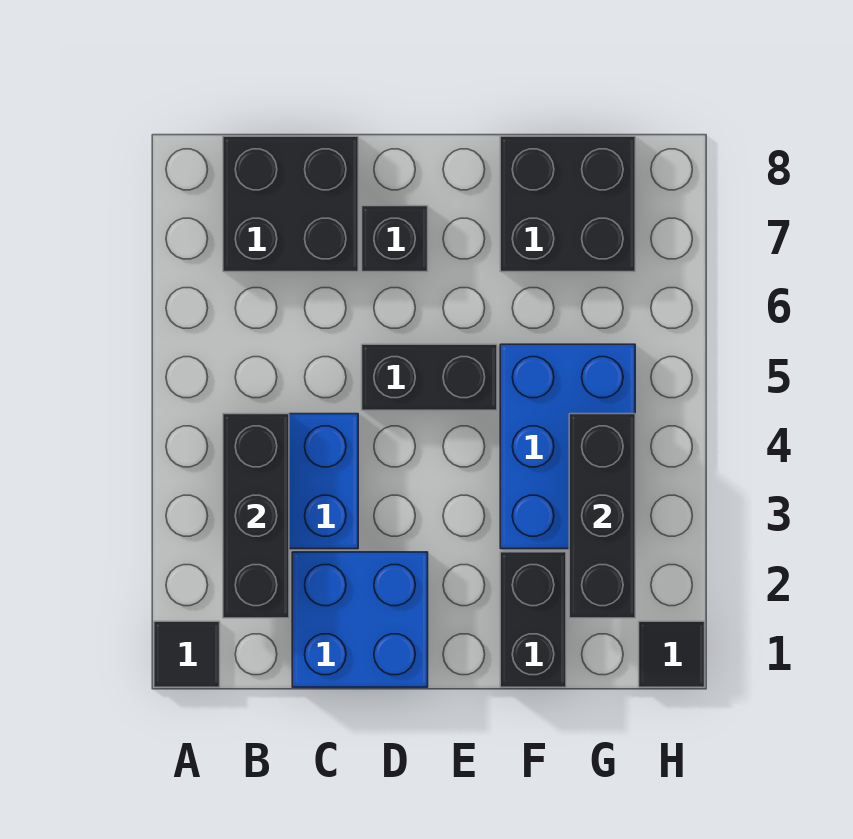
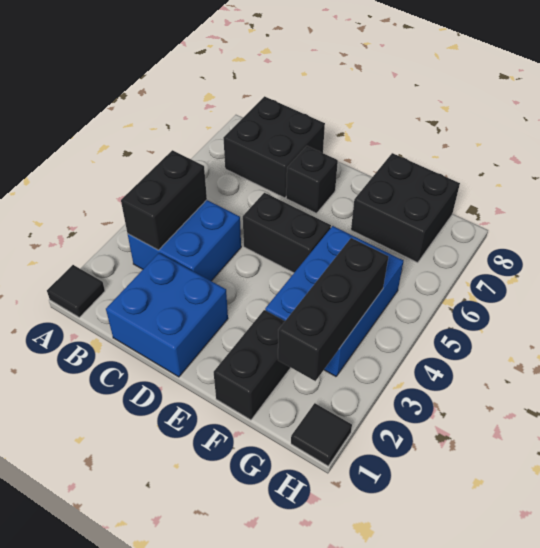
black brick B2:B4 level 2 -> black brick B3:B4 level 2

